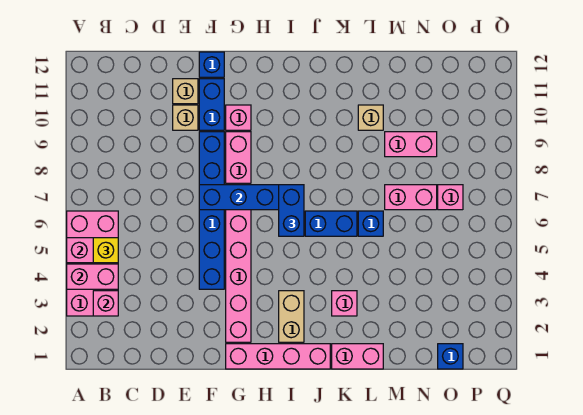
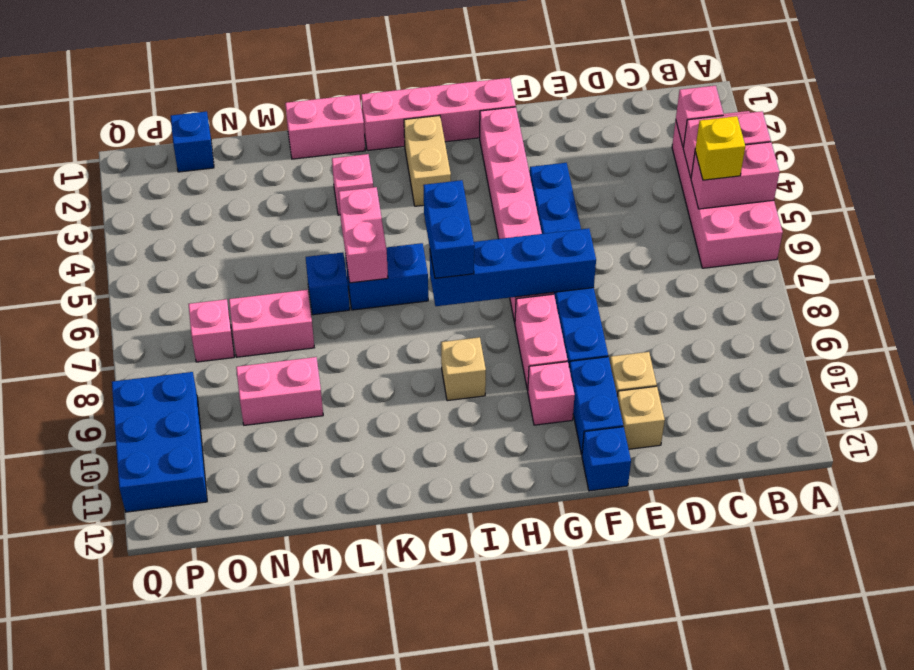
none -> pink brick K5:K6 level 2
tan brick L10 level 1 -> tan brick I9 level 1
none -> blue brick P9:Q11 level 1

